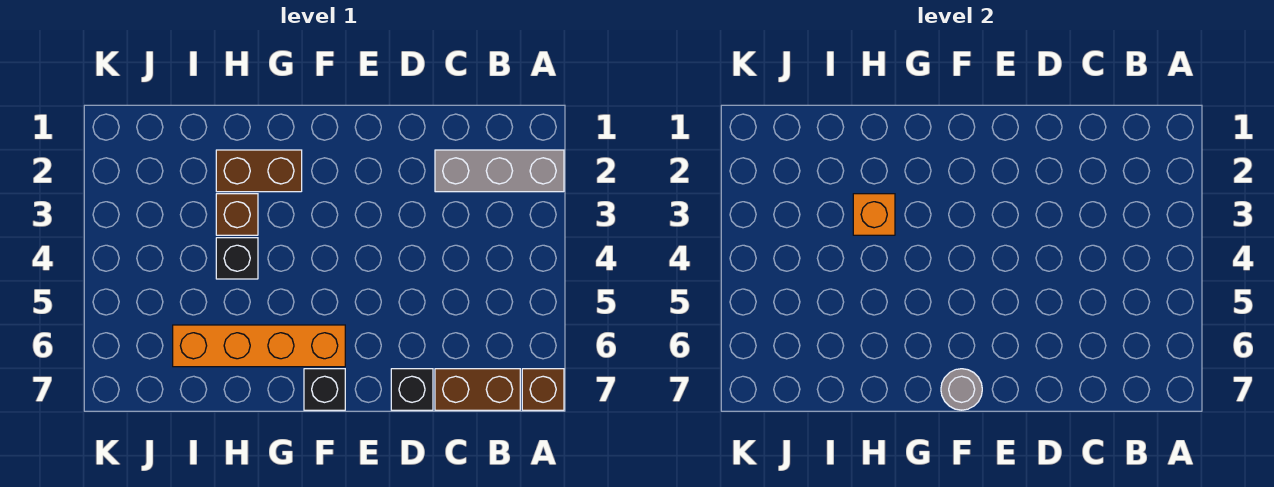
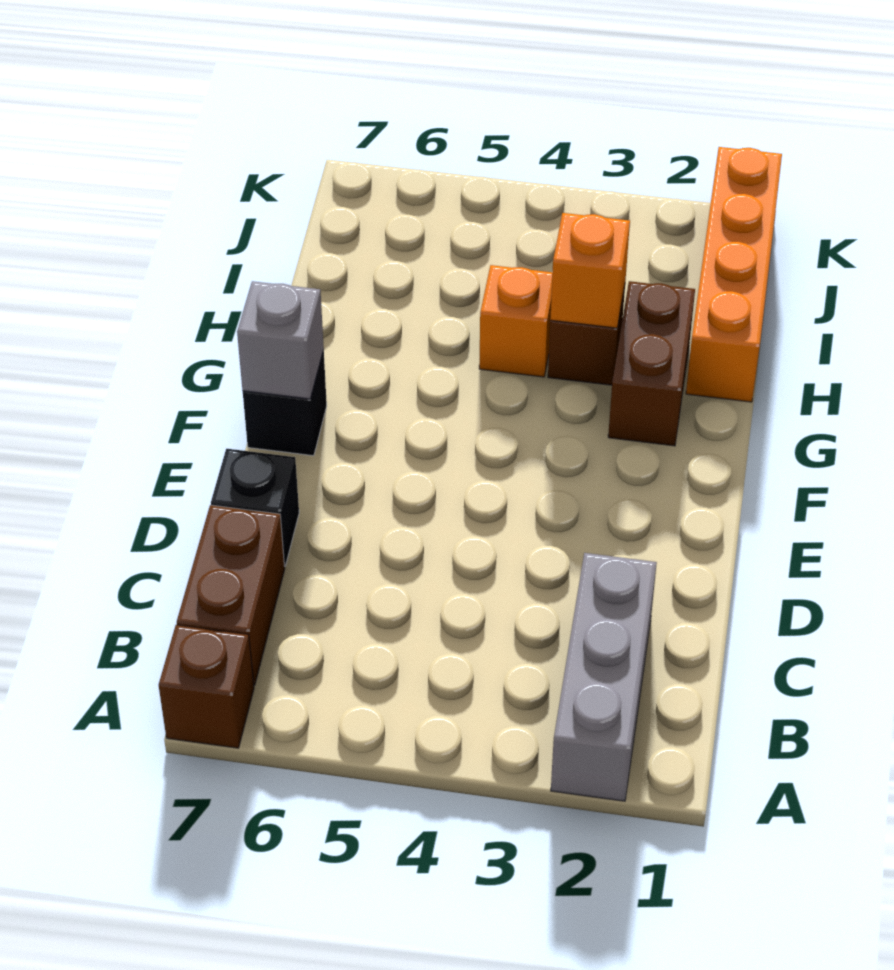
orange brick F6:I6 level 1 -> orange brick H1:K1 level 1
grey round brick F7 level 2 -> grey brick F7 level 2
black brick H4 level 1 -> orange brick H4 level 1

